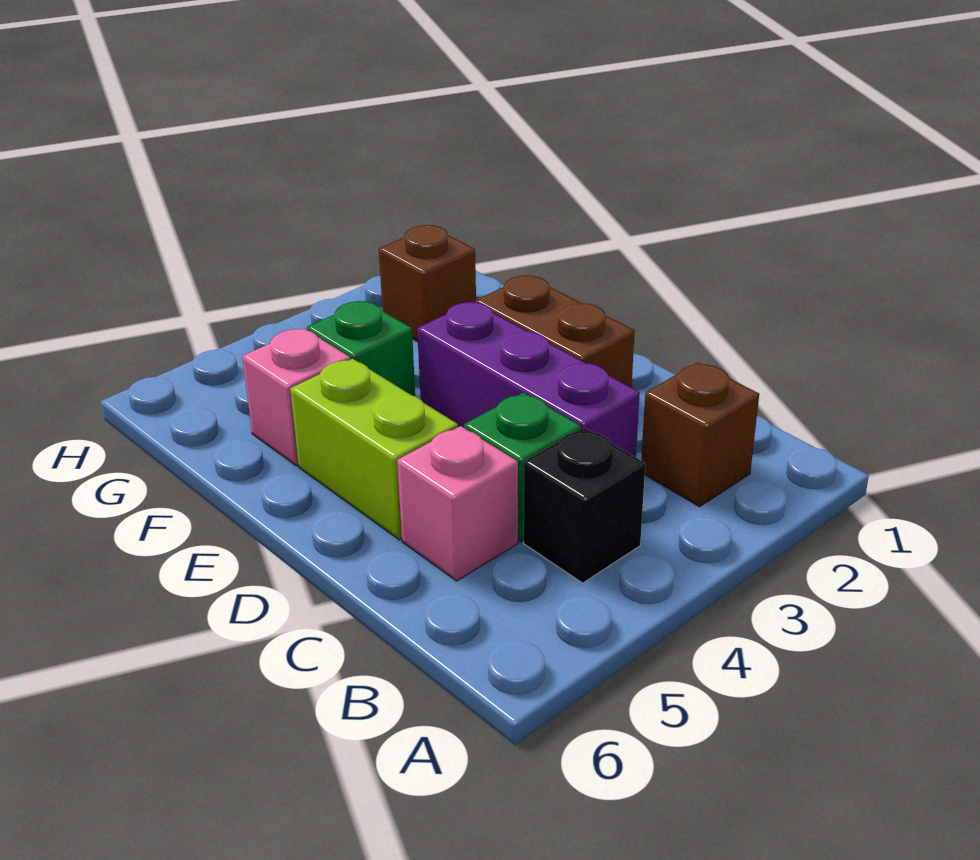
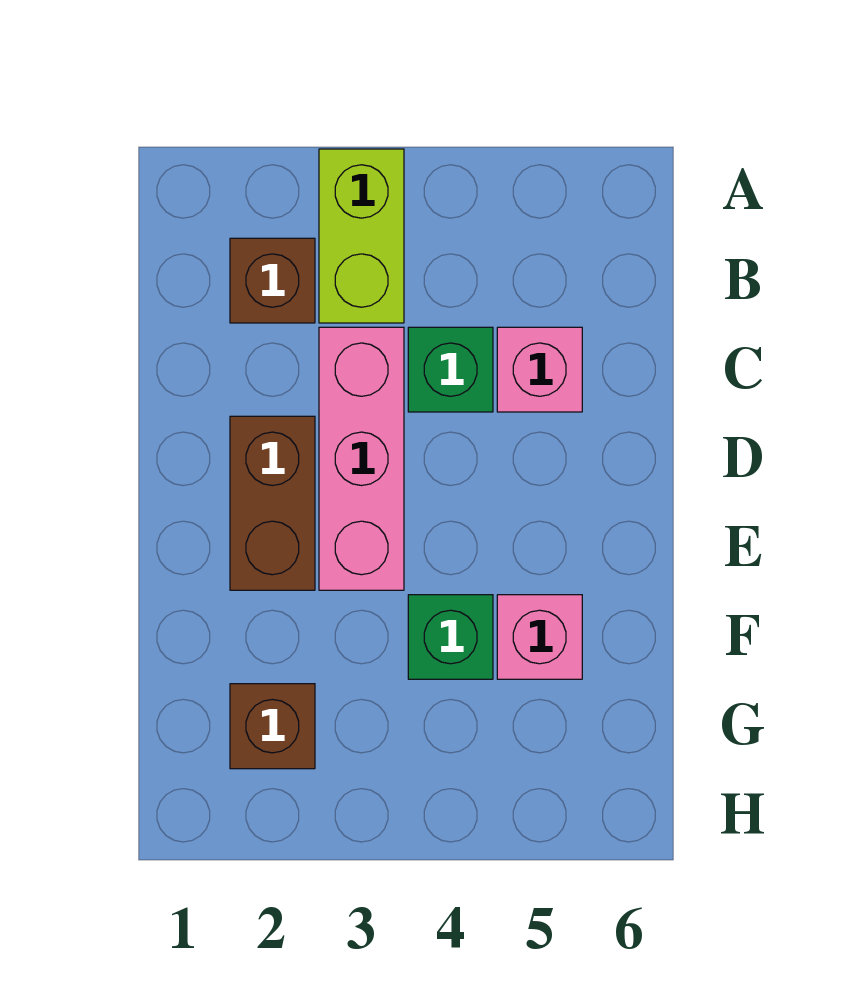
black brick B4 level 1 -> none
purple brick C3:E3 level 1 -> pink brick C3:E3 level 1
lime brick D5:E5 level 1 -> lime brick A3:B3 level 1

